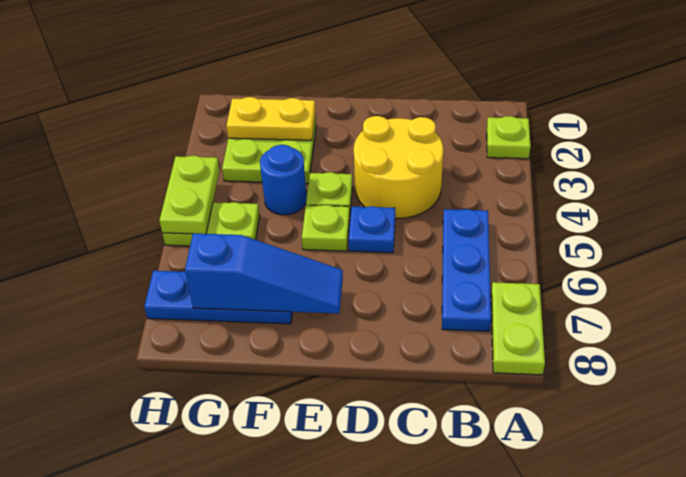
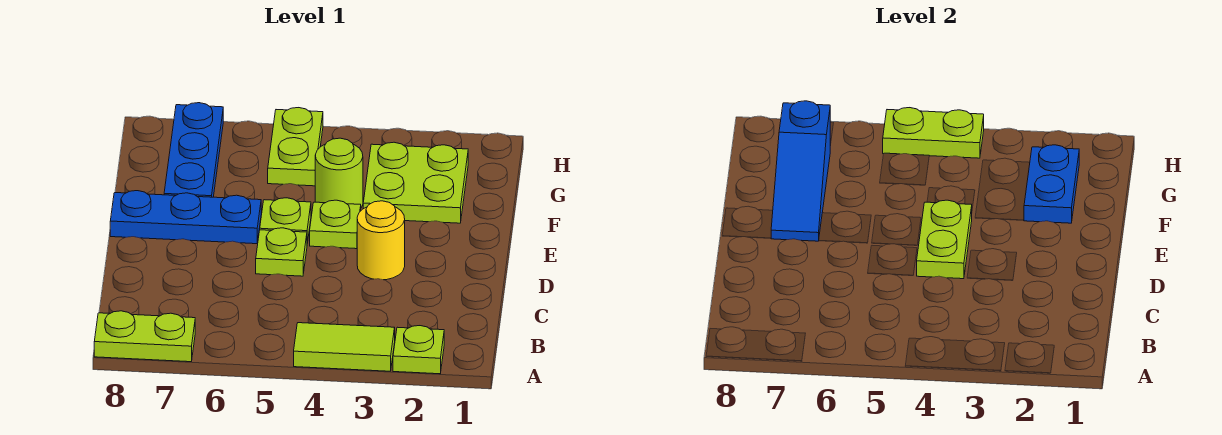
none -> lime tile A3:A4 level 1
blue plate B5:B7 level 1 -> blue plate E6:E8 level 1
yellow round brick C3:D4 level 1 -> yellow round brick D3 level 1
none -> lime plate D4:E4 level 2
blue plate D5 level 1 -> lime plate D5 level 1
yellow plate F2:G2 level 2 -> blue plate F2:G2 level 2
blue round brick F4 level 1 -> lime round brick F4 level 1

